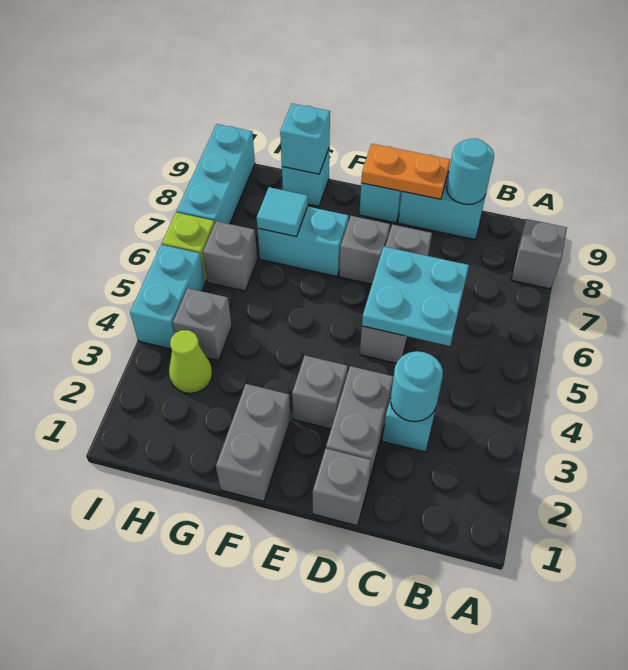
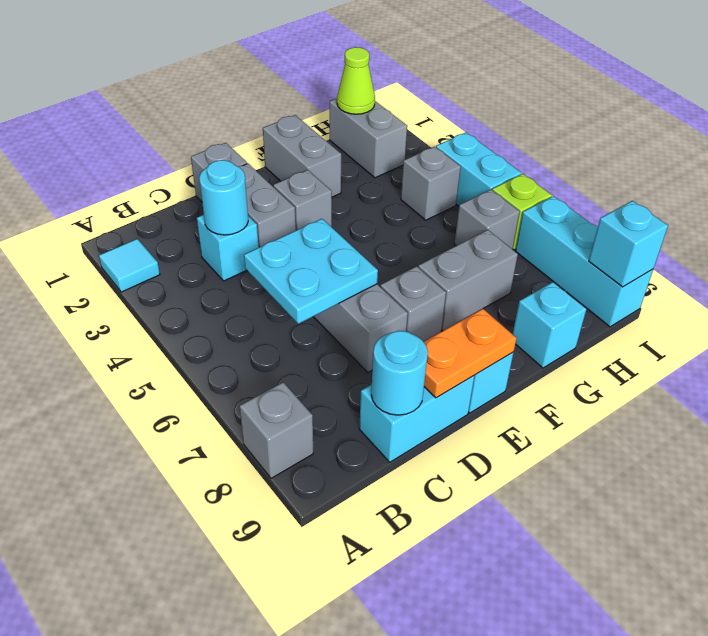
cyan brick F7:G7 level 1 -> grey brick F7:G7 level 1
cyan tile G7 level 2 -> cyan tile A2 level 1
cyan brick G9 level 2 -> cyan brick I9 level 2
none -> grey brick H1:H2 level 1
lime cone H3 level 1 -> lime cone H1 level 2

